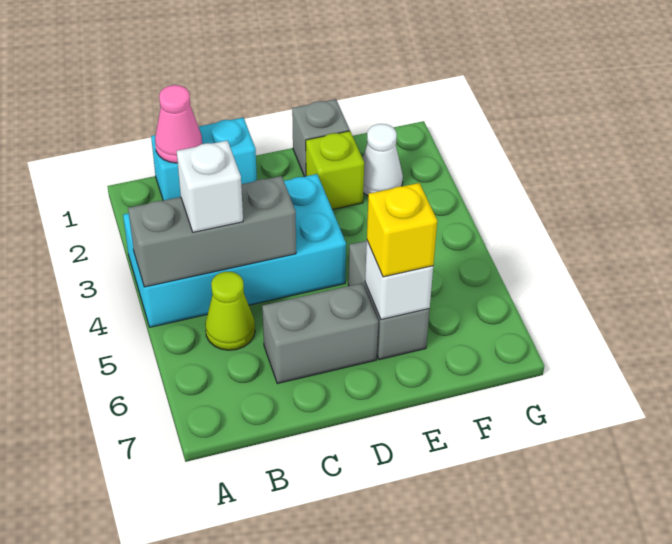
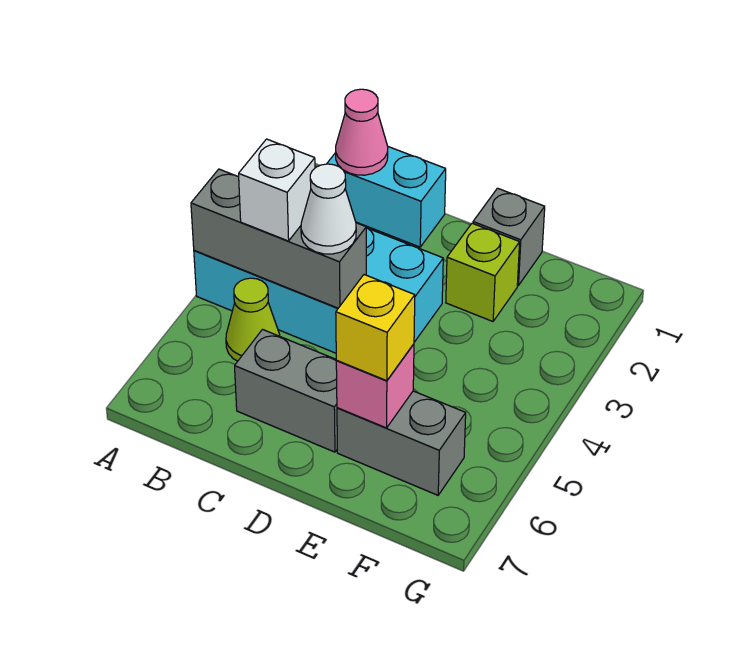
grey brick E5:E6 level 1 -> grey brick E6:F6 level 1
white brick E6 level 2 -> pink brick E6 level 2
white cone F2 level 1 -> white cone C4 level 3

